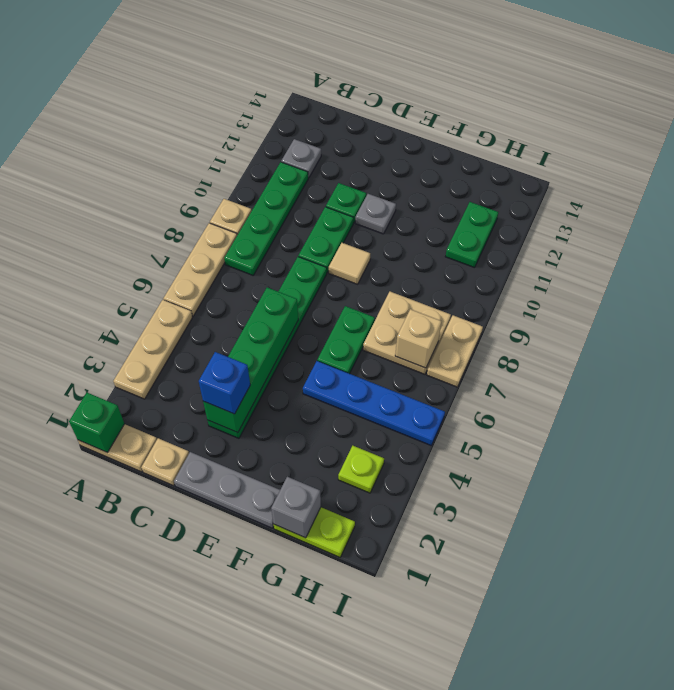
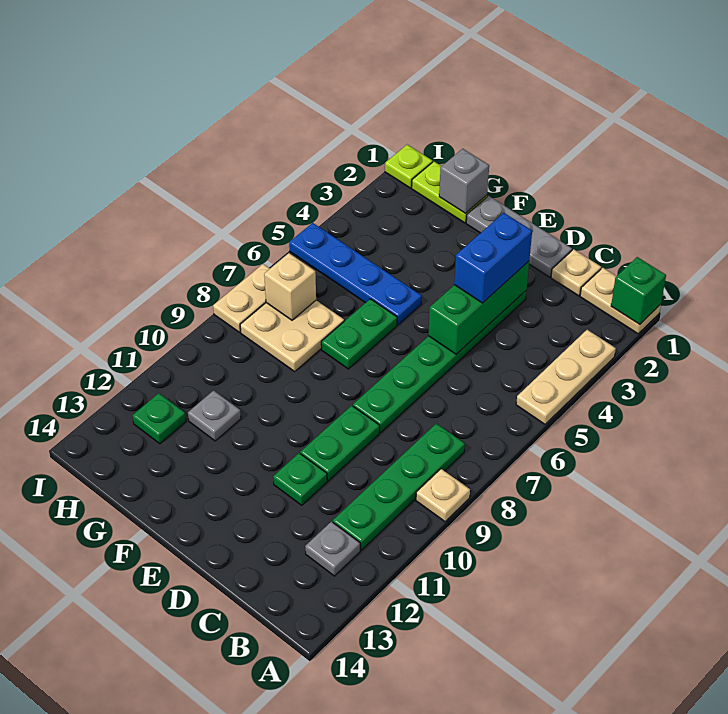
tan plate A6:A8 level 1 -> none
green brick D3:D6 level 2 -> green brick D3:D5 level 2
blue brick D3 level 3 -> blue brick D3:D4 level 3
tan tile E9 level 1 -> none
grey plate E11 level 1 -> grey plate G11 level 1
lime plate H3 level 1 -> lime plate I1 level 1
green plate H11:H12 level 1 -> green plate H12 level 1

